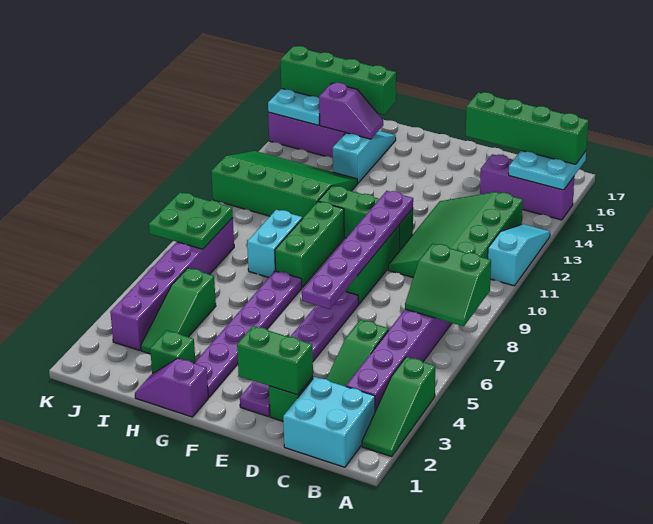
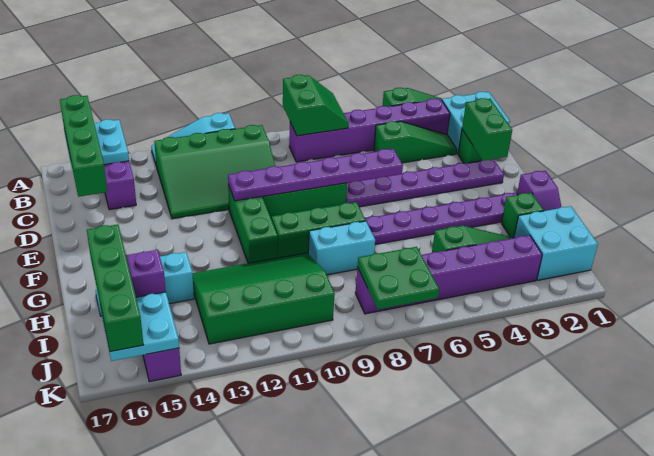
green slope H11:K13 level 1 top 11 -> green slope H10:J13 level 1 top J
none -> cyan brick I1:J2 level 1

